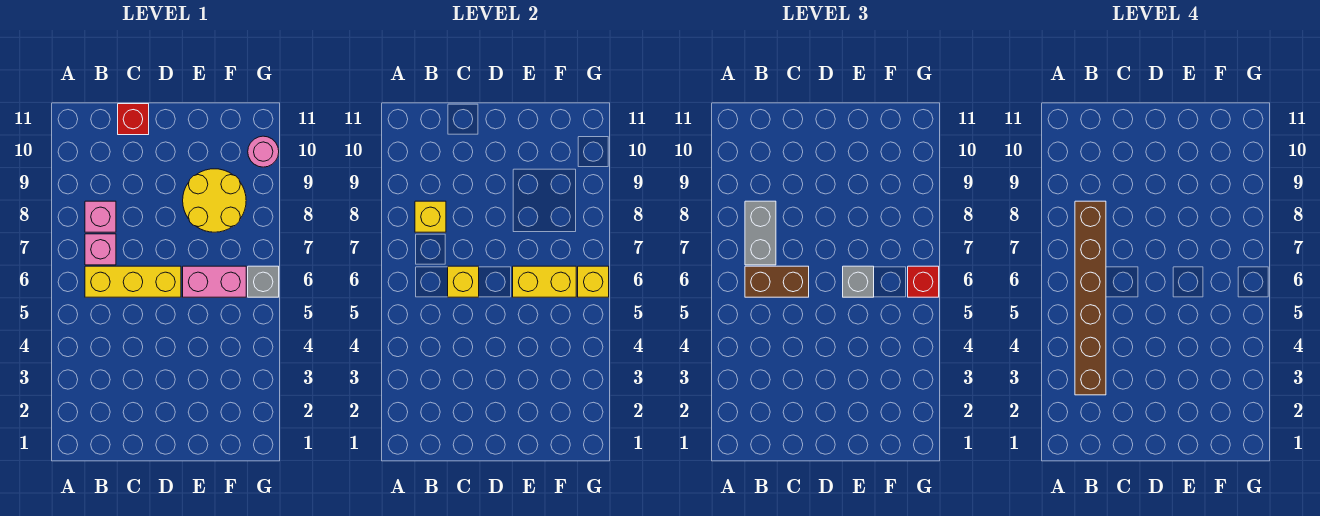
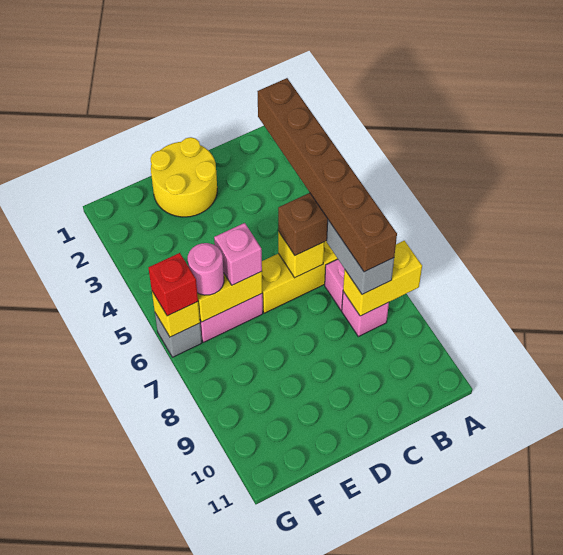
yellow brick B8 level 2 -> yellow brick A8:B8 level 2
red brick C11 level 1 -> none
grey brick E6 level 3 -> pink brick E6 level 3
yellow round brick E8:F9 level 1 -> yellow round brick D1:E2 level 1
pink round brick G10 level 1 -> pink round brick F6 level 3

